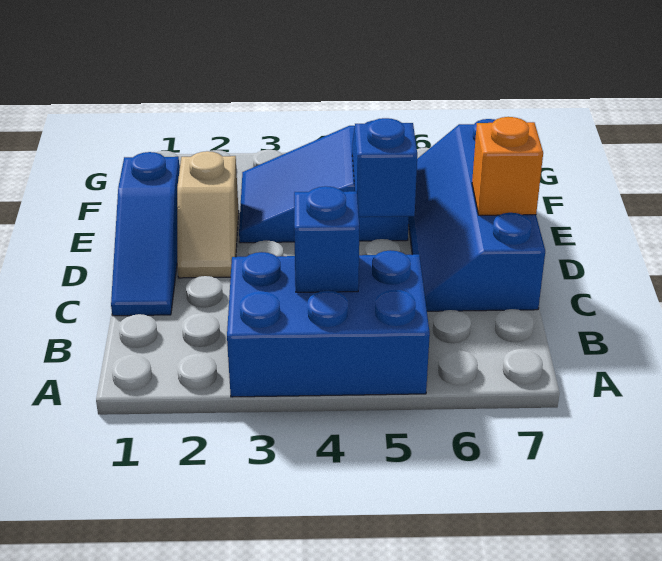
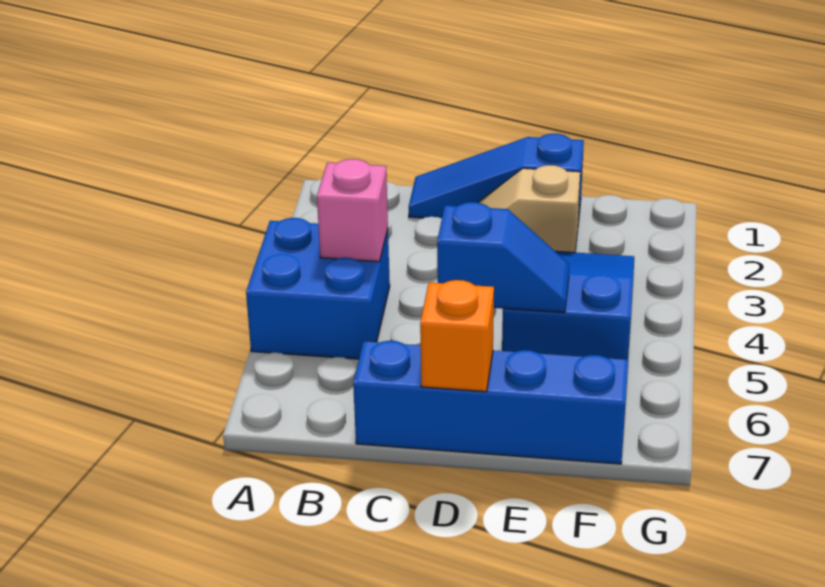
blue brick A3:B5 level 1 -> blue brick A4:B5 level 1
blue brick B4 level 2 -> pink brick B4 level 2

